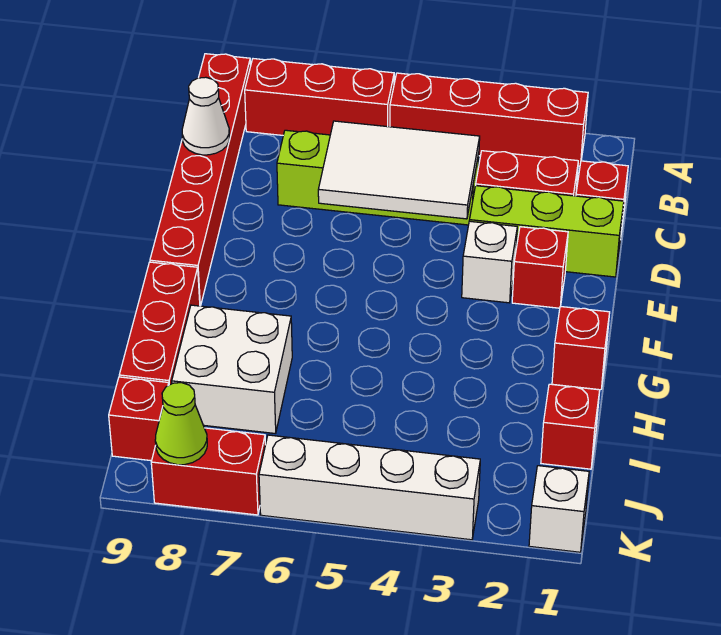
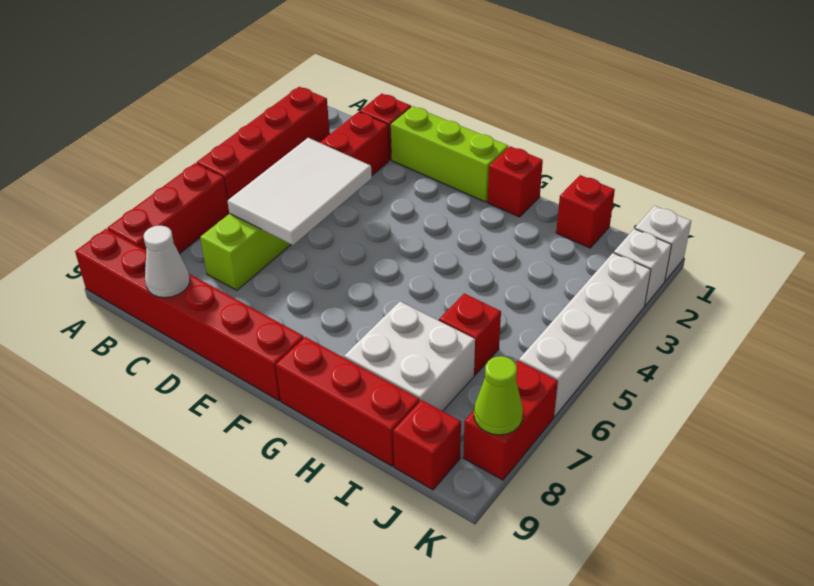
lime brick D1:D3 level 1 -> lime brick D1:F1 level 1
red brick E2 level 1 -> red brick I6 level 1
white brick E3 level 1 -> white brick K2 level 1

